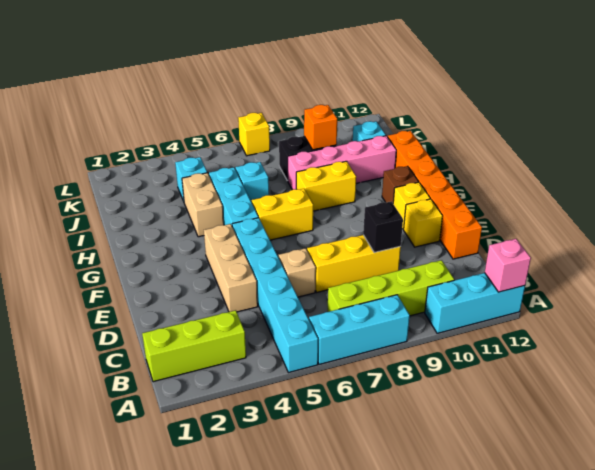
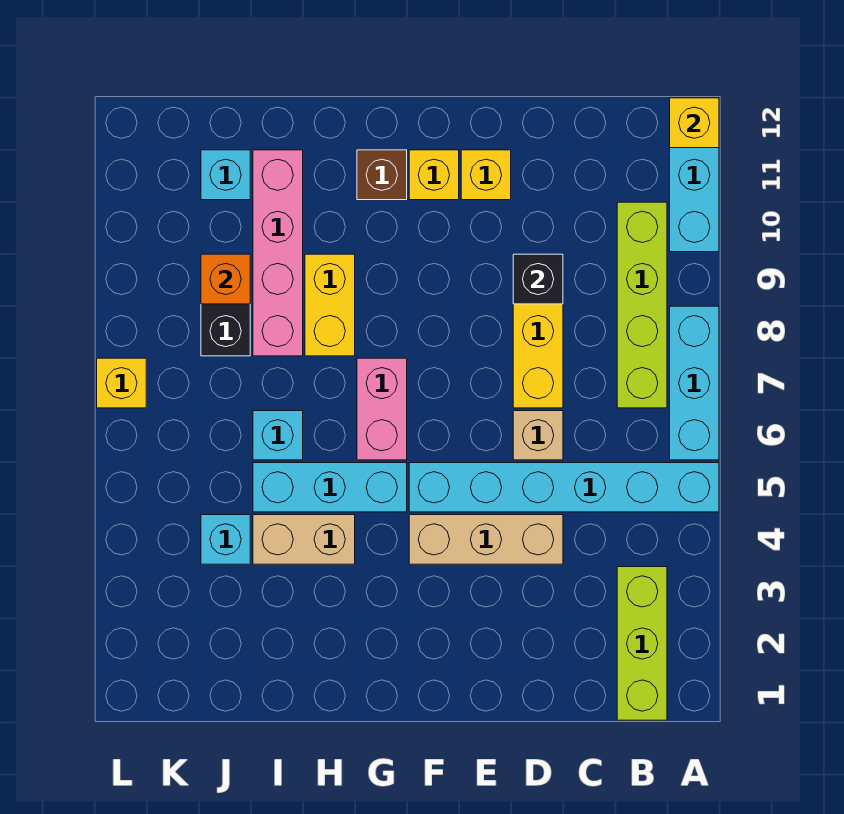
pink brick A12 level 2 -> yellow brick A12 level 2
orange brick D12:I12 level 1 -> none
yellow brick G6:G7 level 1 -> pink brick G6:G7 level 1

